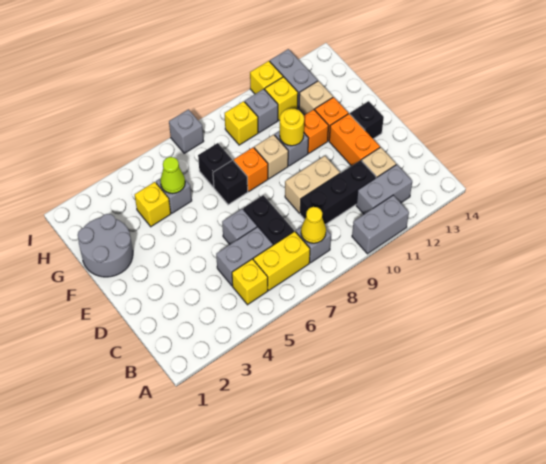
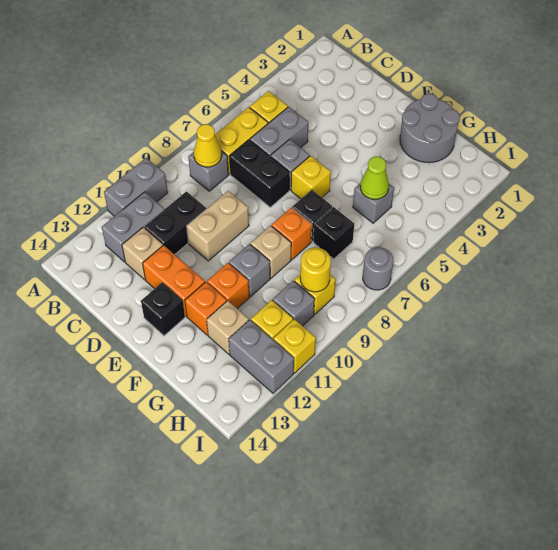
black brick C9:C11 level 1 -> black brick C10:C11 level 1
yellow round brick F10 level 2 -> yellow round brick H9 level 2
yellow brick G4 level 1 -> yellow brick E6 level 1
grey brick I7 level 1 -> grey round brick I7 level 1

